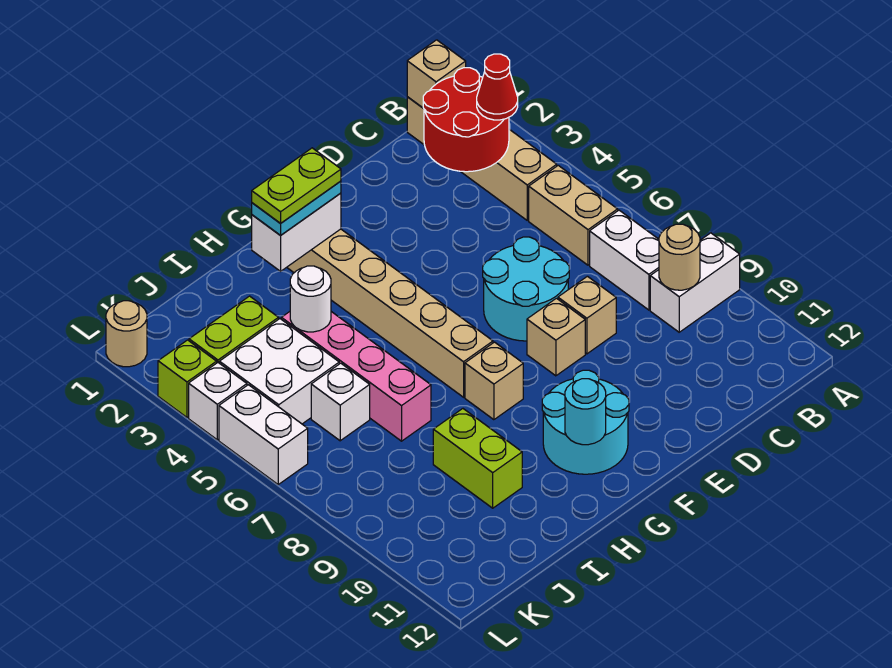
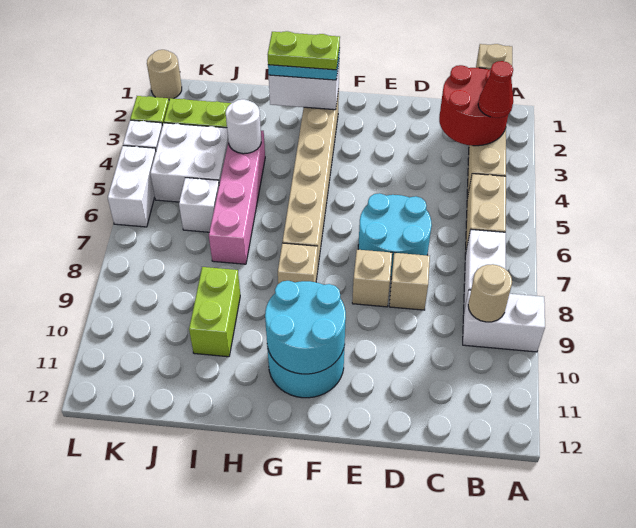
cyan round brick G11 level 2 -> cyan round brick F10:G11 level 2

